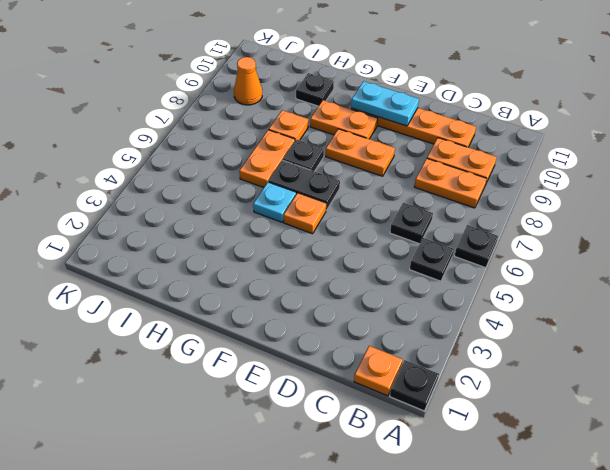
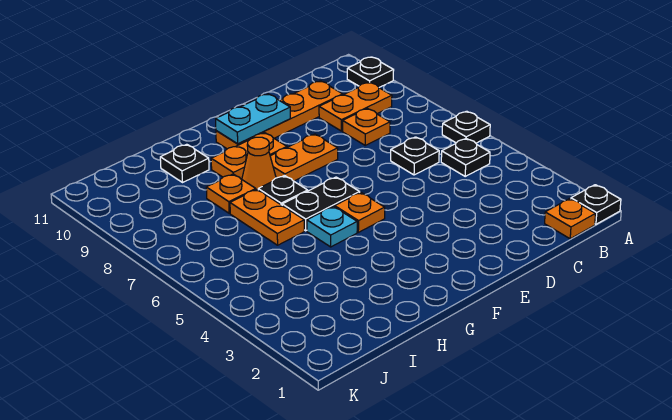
none -> black plate A10 level 1
orange plate B8:C8 level 1 -> orange plate C8 level 1
orange cone J9 level 1 -> orange cone G8 level 1

